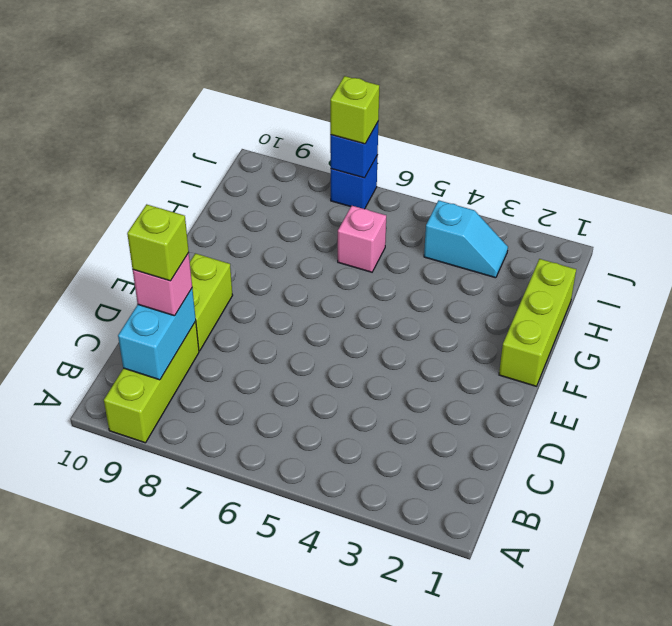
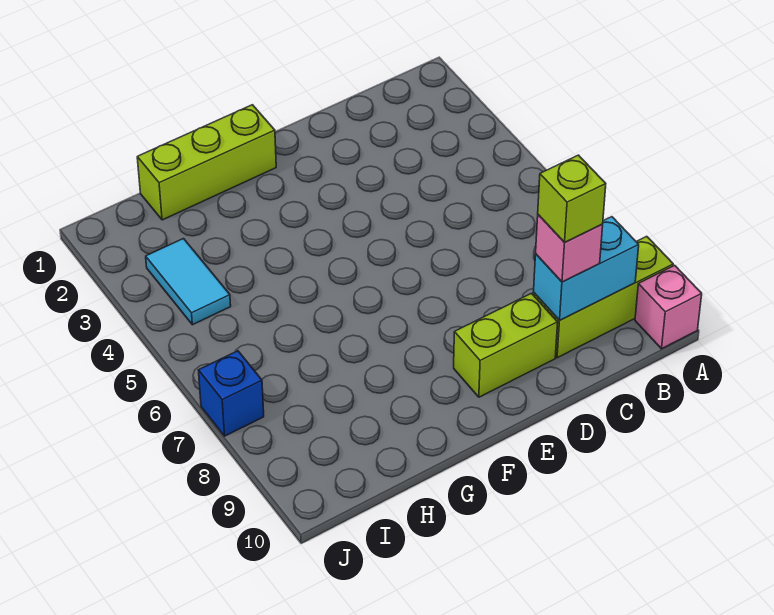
pink brick H6 level 1 -> pink brick A10 level 1
cyan slope I3:I4 level 1 top 4 -> cyan tile I3:I4 level 1
blue brick J7 level 2 -> none
lime brick J7 level 3 -> none

